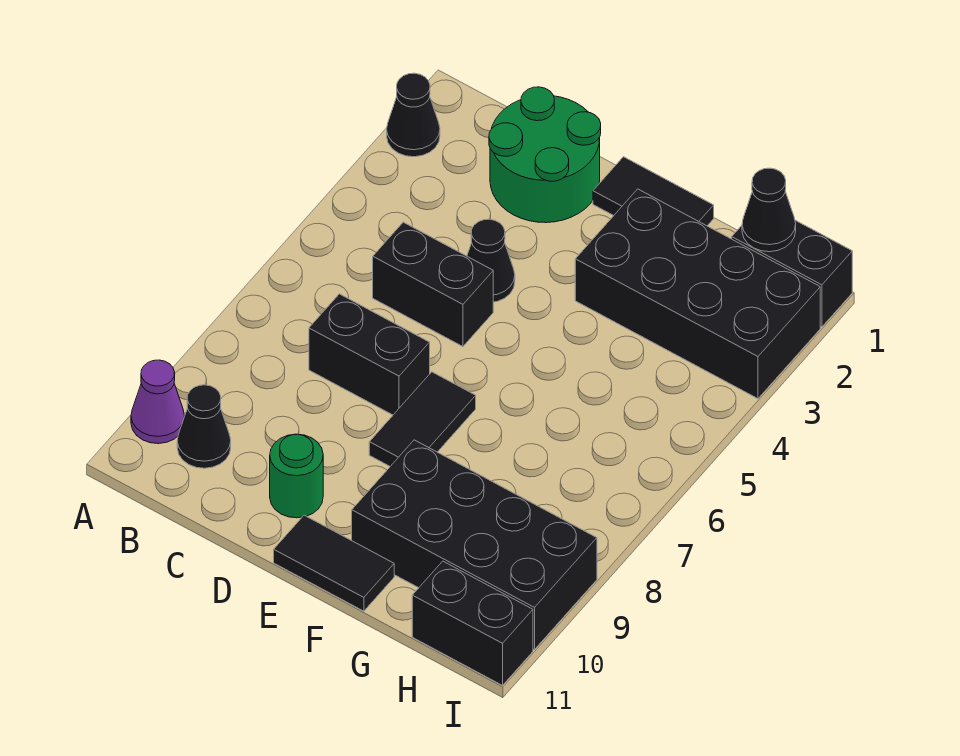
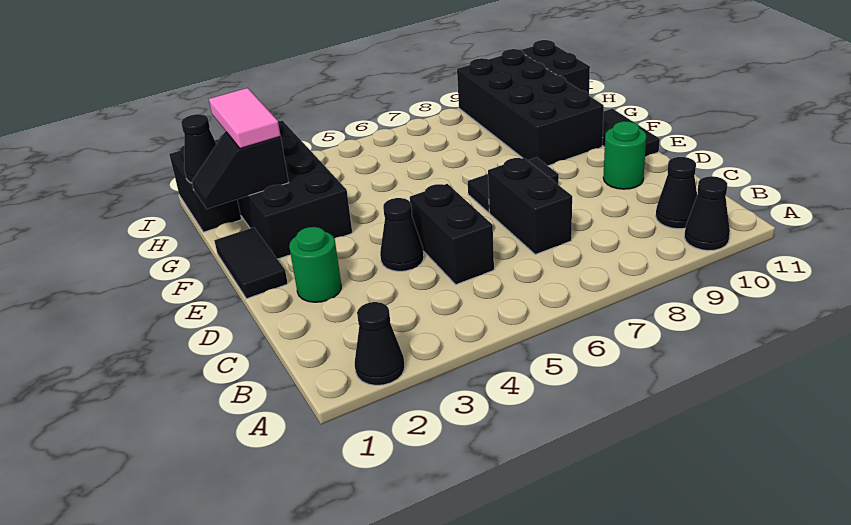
purple cone A10 level 1 -> black cone A10 level 1
green round brick C1:D2 level 1 -> green round brick D2 level 1
none -> black slope G1:G2 level 2 top 2
none -> pink tile G2:H2 level 3

